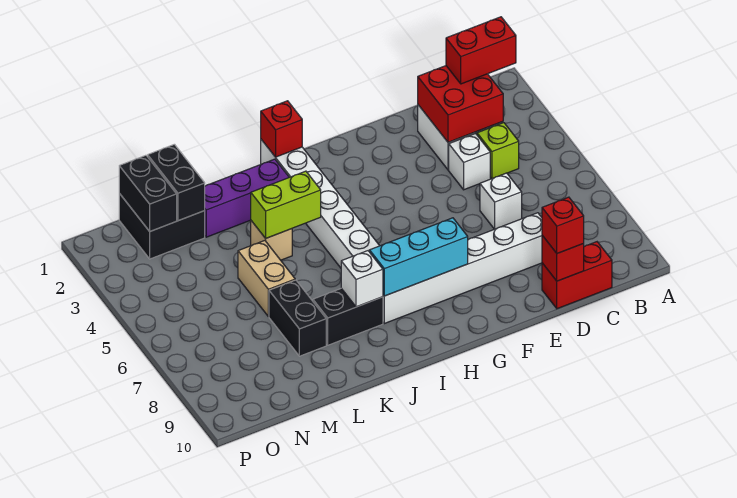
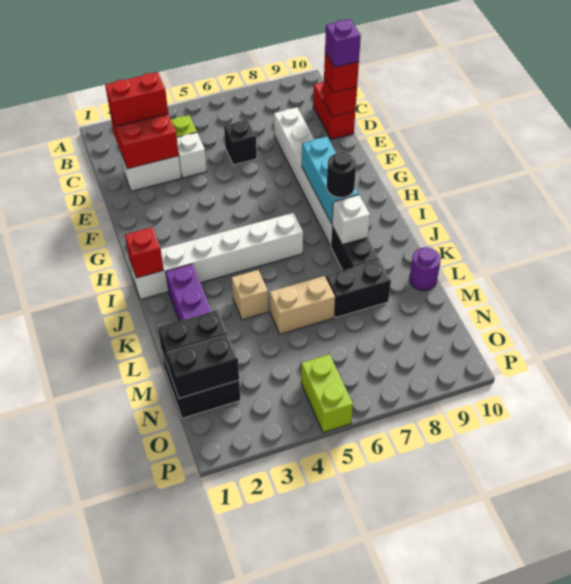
red brick B2:C2 level 3 -> red brick C2:C3 level 3
white brick D6 level 1 -> black brick D6 level 1
none -> purple brick D10 level 4
none -> black round brick I8 level 3
lime brick J4:K4 level 2 -> lime brick O5:P5 level 1
none -> purple round brick L10 level 1

